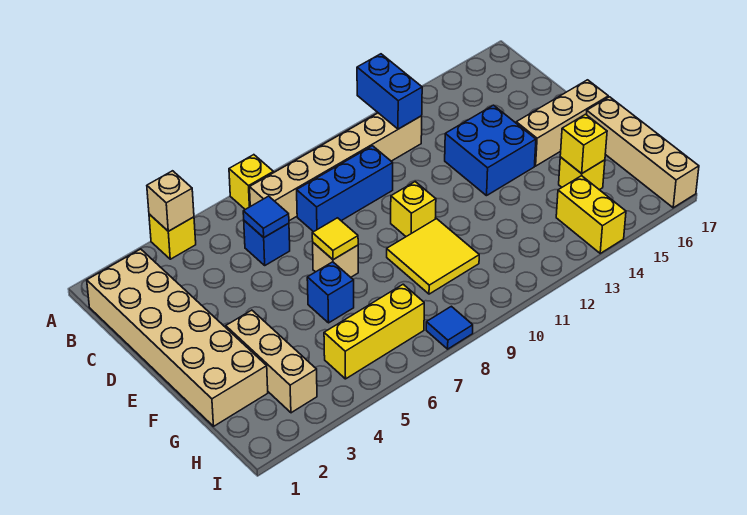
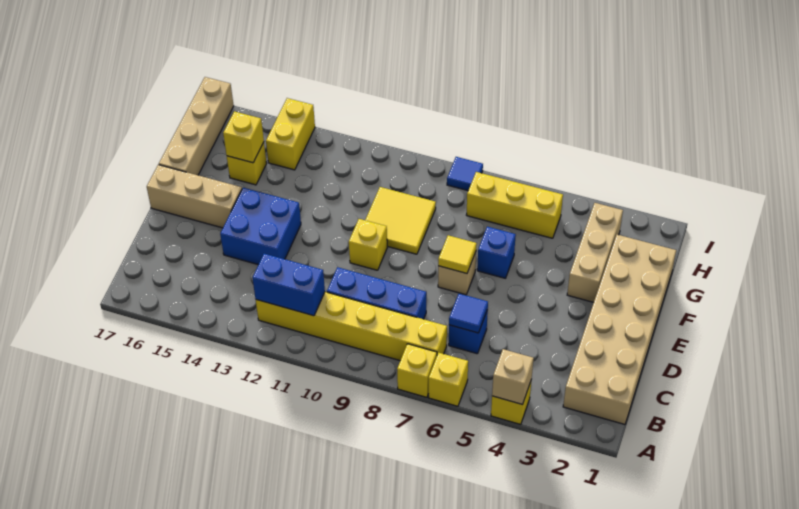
none -> yellow brick A6 level 1
blue brick A12:B12 level 2 -> blue brick B11:B12 level 2
tan brick B7:B12 level 1 -> yellow brick B7:B12 level 1

